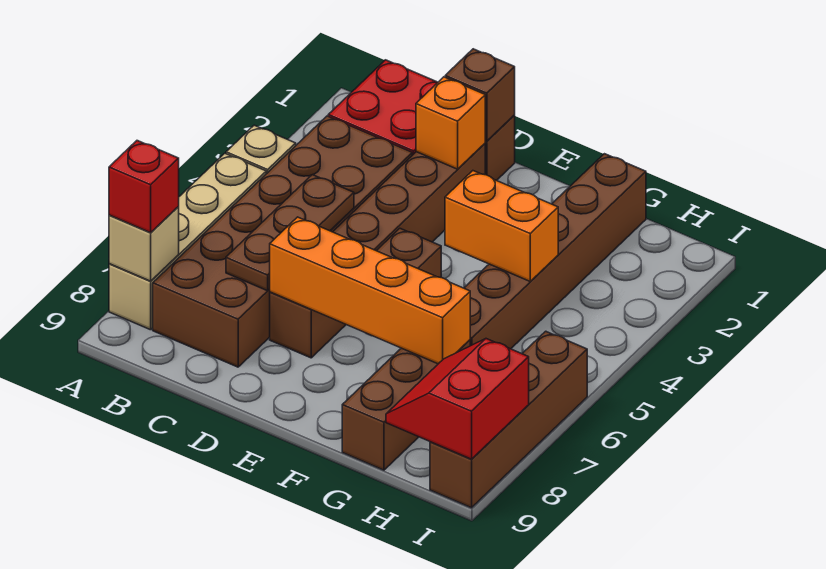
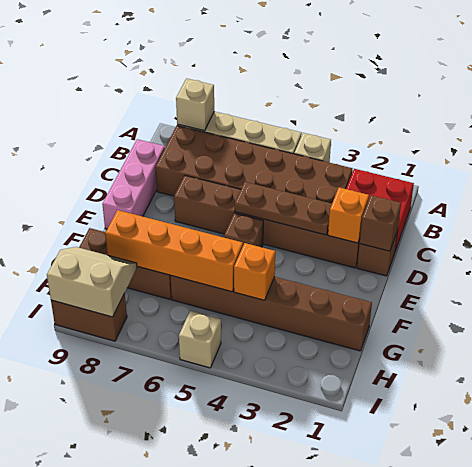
red brick A8 level 3 -> none
brown plate C5:C7 level 2 -> brown plate D3:D5 level 2
none -> pink brick C9:E9 level 1
orange brick D7:G7 level 2 -> orange brick G5:G8 level 2
orange brick F4:G4 level 2 -> orange brick G4 level 2
red slope H8:I9 level 2 top I -> tan slope H8:I9 level 2 top I
none -> tan brick I5 level 1
brown brick I6:I9 level 1 -> brown brick I8:I9 level 1

